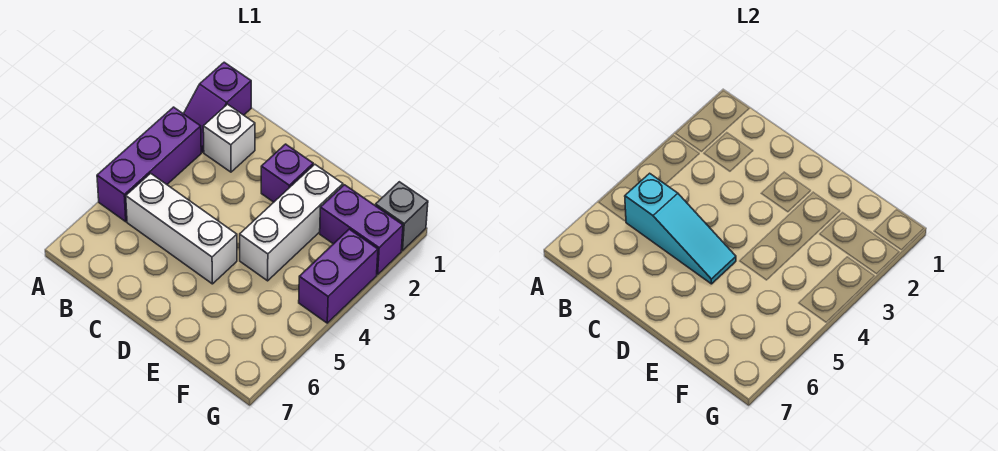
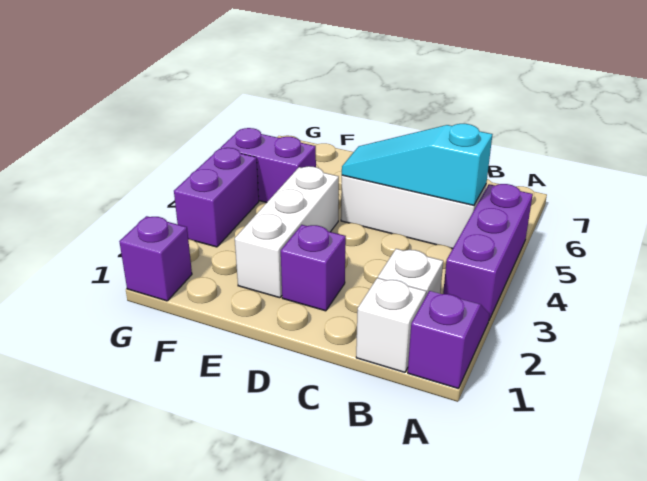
none -> white brick B1 level 1
purple brick F2:G2 level 1 -> purple brick F5:G5 level 1
grey brick G1 level 1 -> purple brick G1 level 1

